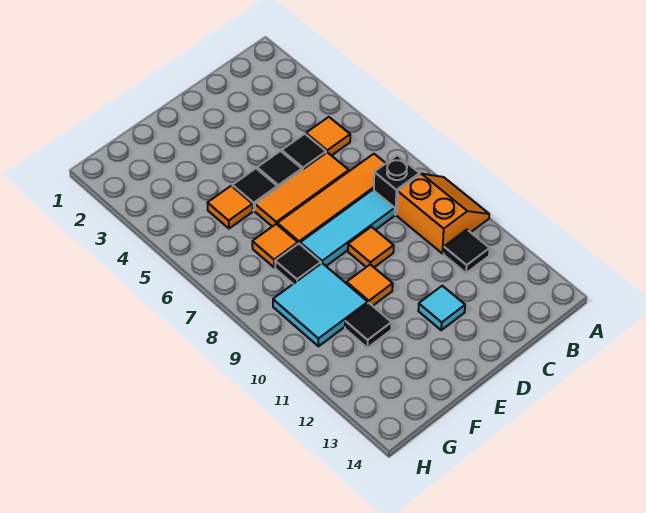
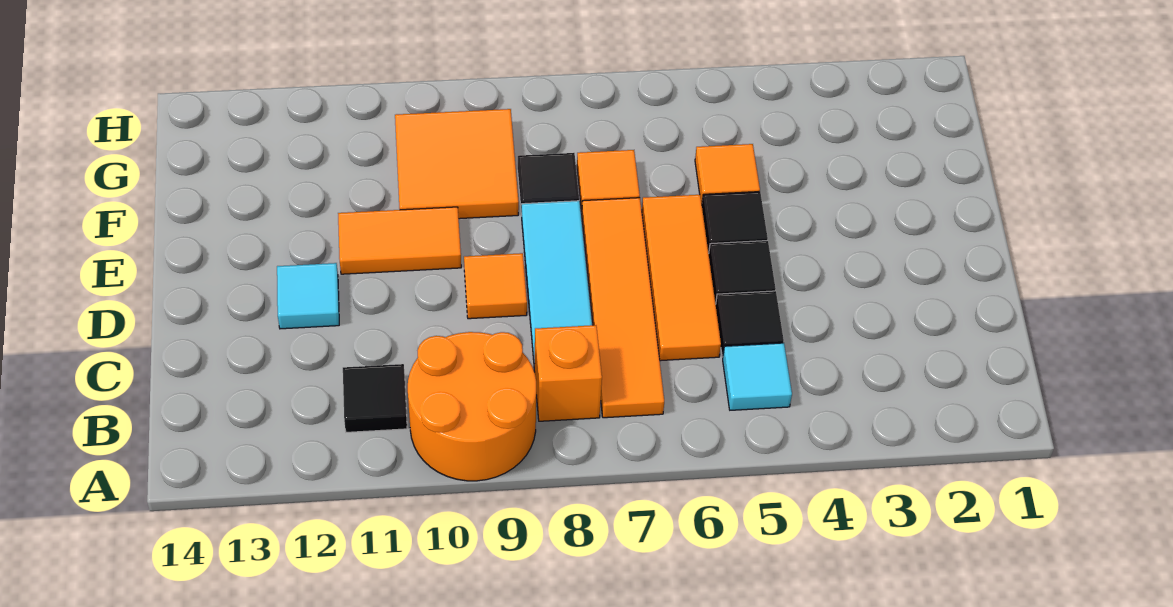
orange slope A9:B10 level 1 top B -> orange round brick A9:B10 level 1
orange tile B5 level 1 -> cyan tile B5 level 1
black brick B8 level 1 -> orange brick B8 level 1
orange tile E10 level 1 -> orange tile E10:E11 level 1
cyan tile F9:G10 level 1 -> orange tile F9:G10 level 1
black tile F11 level 1 -> none

